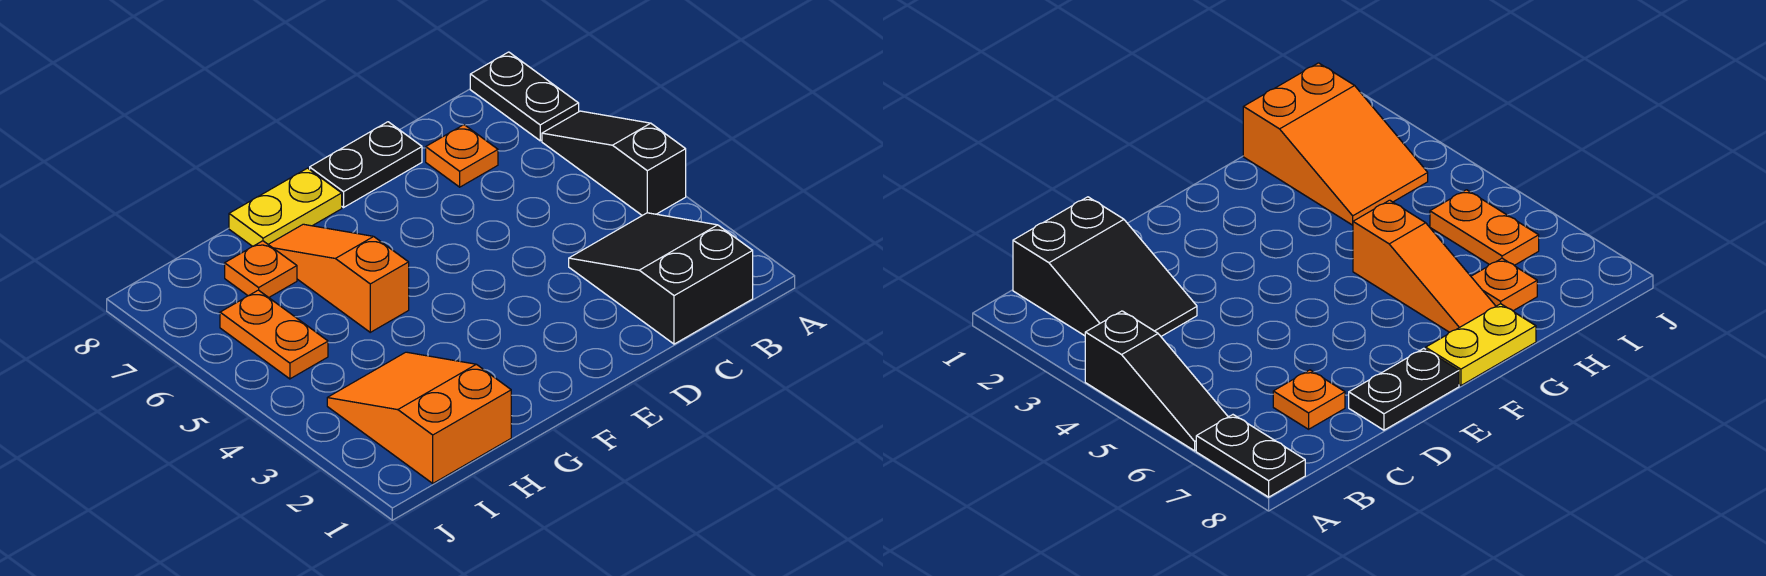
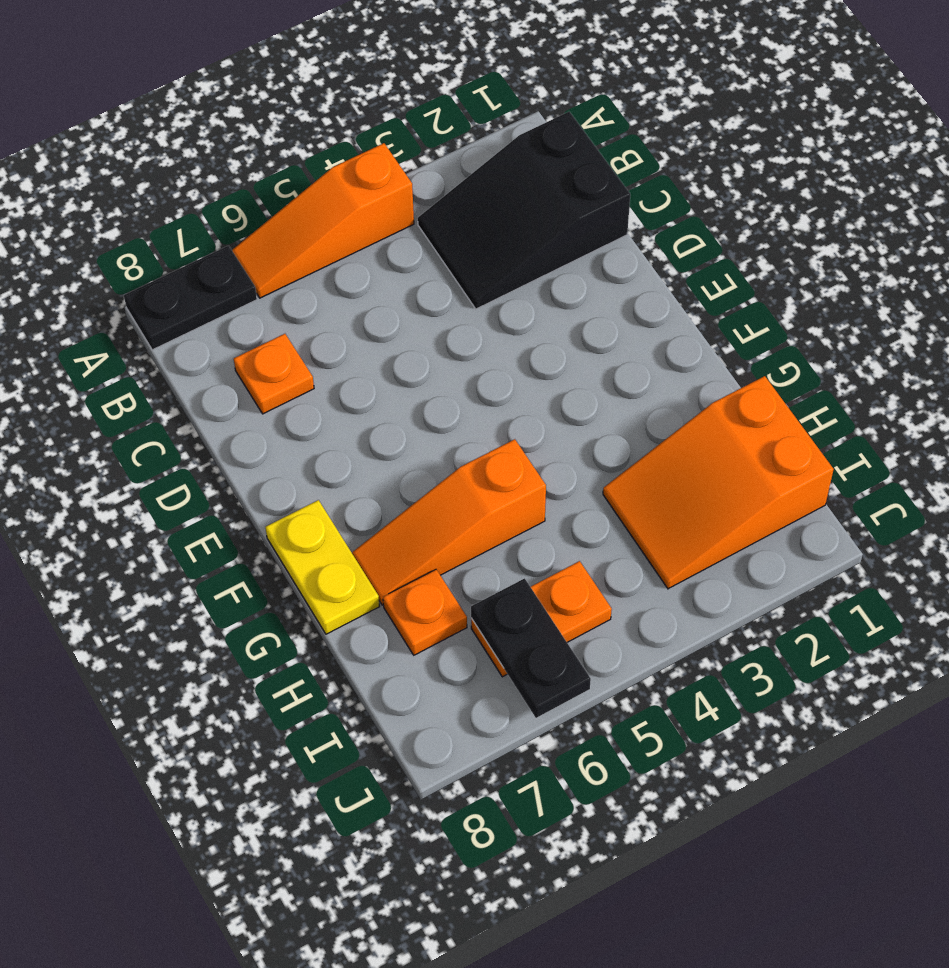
black slope A4:A6 level 1 top 4 -> orange slope A4:A6 level 1 top 4
black plate D8:E8 level 1 -> black plate I6:J6 level 2

